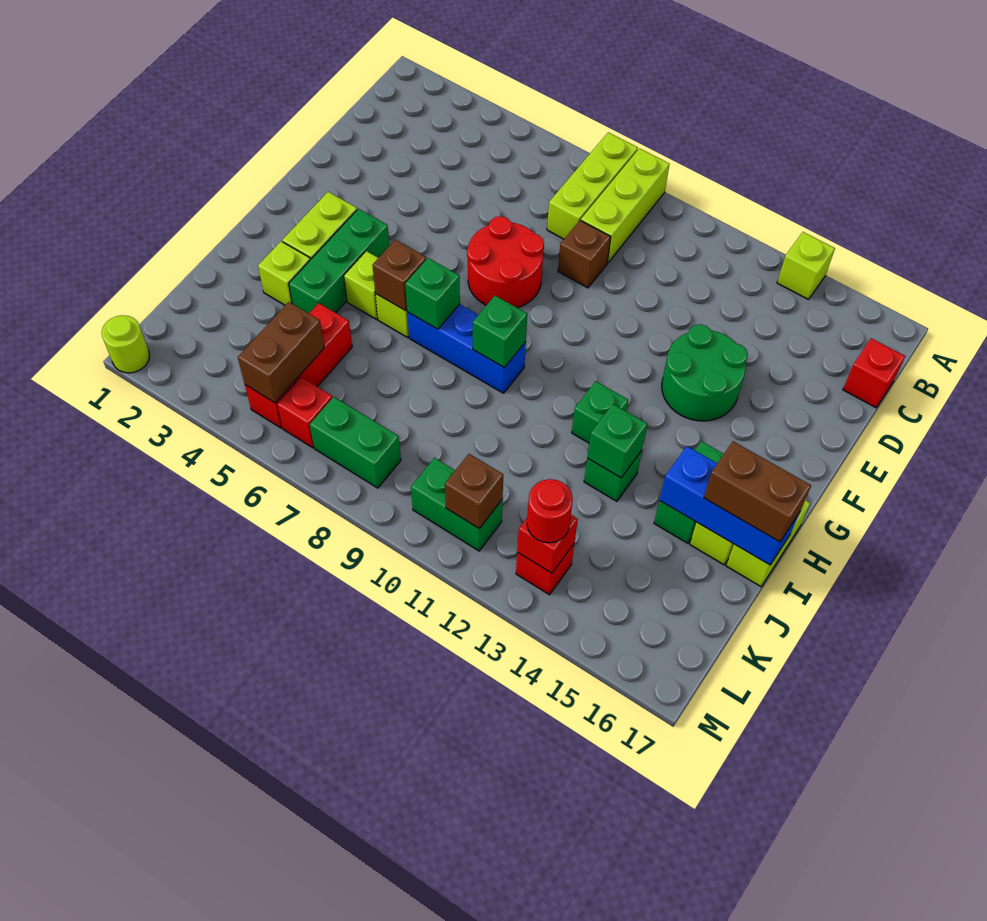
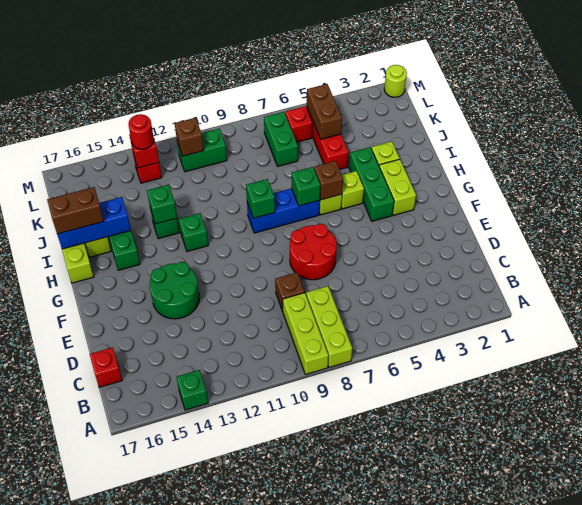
lime brick A14 level 1 -> green brick A14 level 1
green brick L7:L8 level 1 -> green brick K7:L7 level 1

